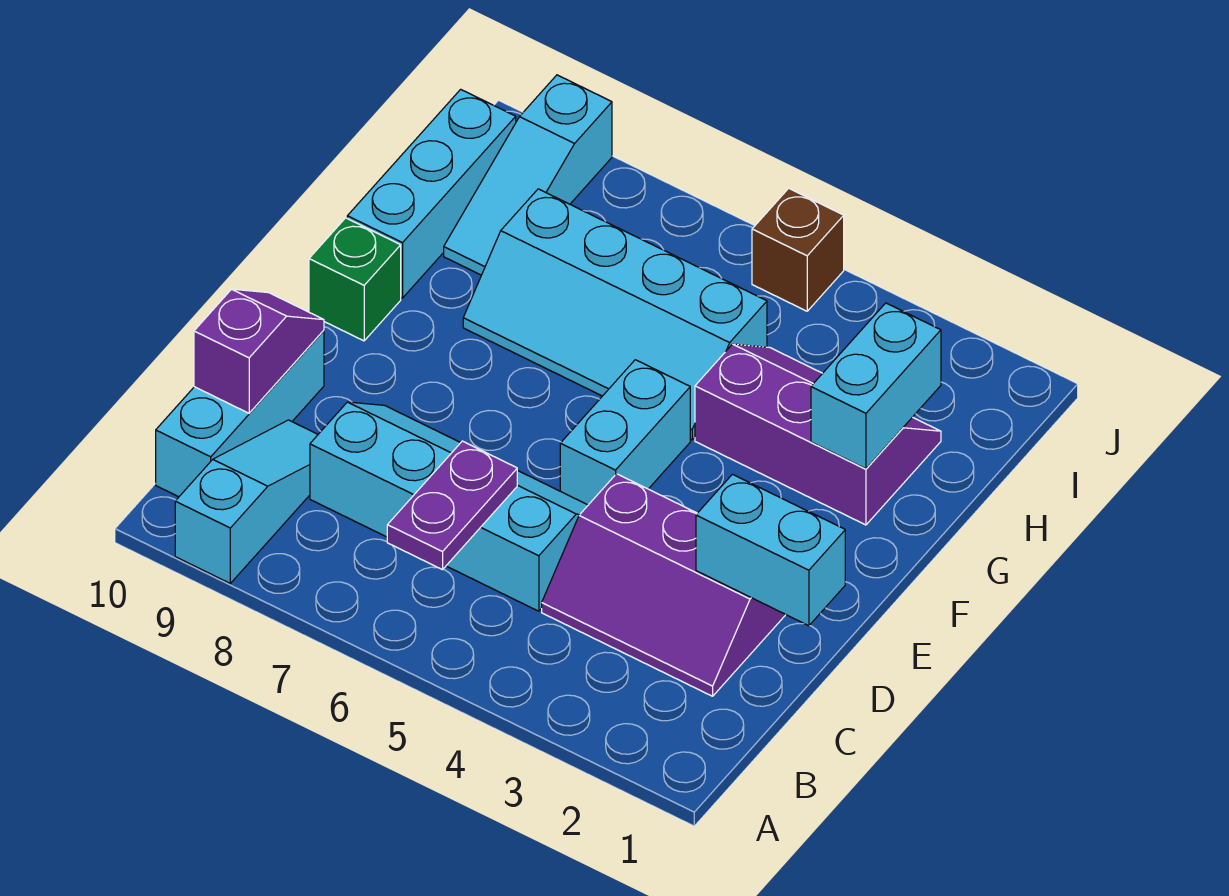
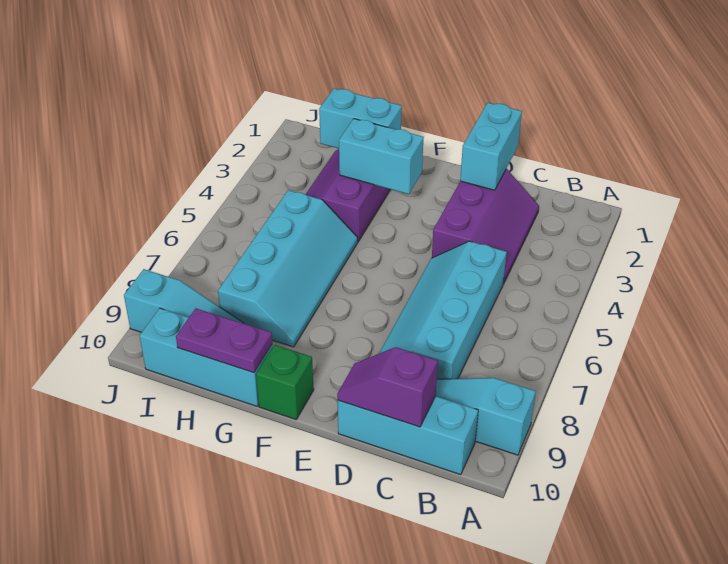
purple plate B6:C6 level 2 -> purple plate G10:H10 level 2
cyan brick E5:F5 level 1 -> cyan brick F3:G3 level 2
brown brick J5 level 1 -> none

